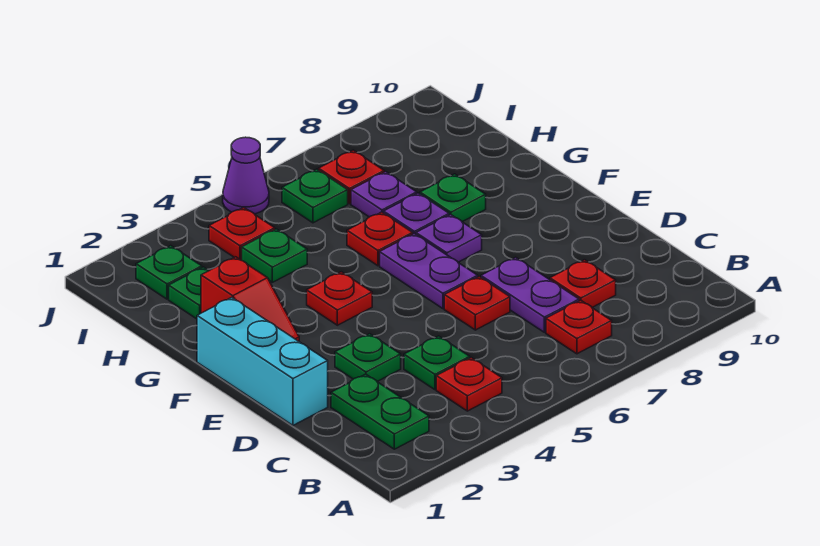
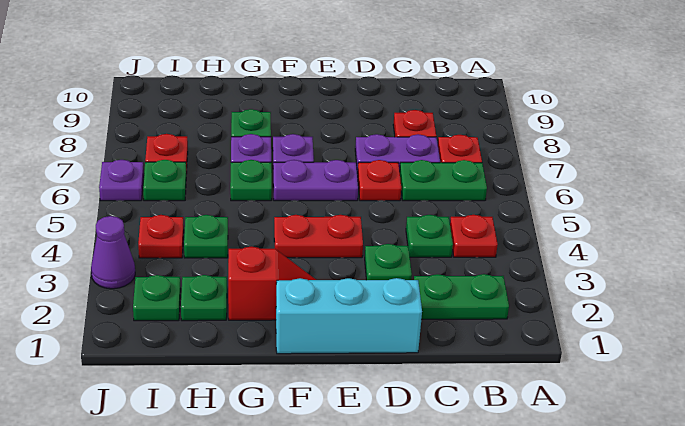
none -> green plate B6:C6 level 1
red plate F4 level 1 -> red plate E4:F4 level 1
red plate G6 level 1 -> green plate G6 level 1
purple plate H7 level 1 -> purple plate J6 level 1
purple cone J5 level 1 -> purple cone J3 level 1

